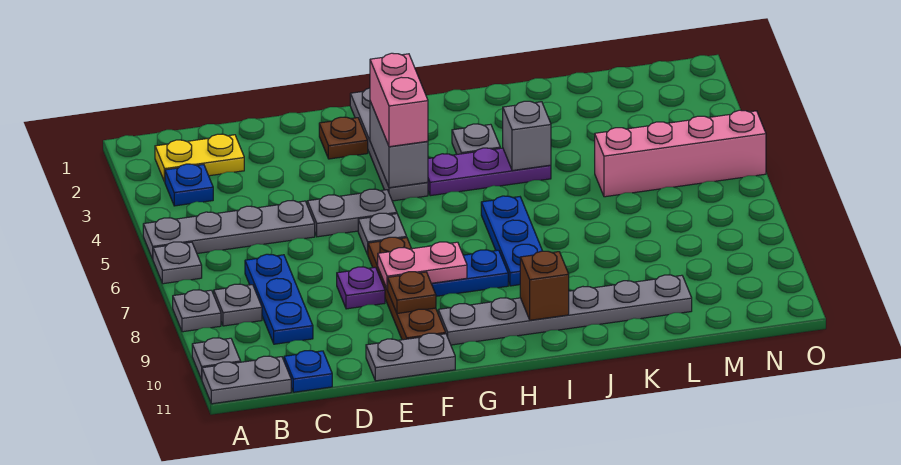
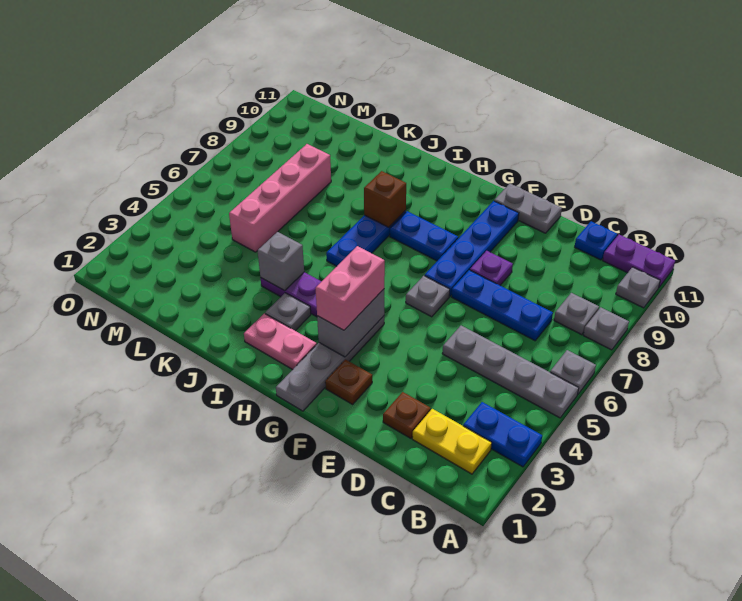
grey plate A11:B11 level 1 -> purple plate A11:B11 level 1
blue plate B3 level 1 -> blue plate A3:B3 level 1
blue plate C7:C9 level 1 -> blue plate C7:E7 level 1
grey plate E5:F5 level 1 -> none
brown plate F7:F10 level 1 -> blue plate F7:F10 level 1
pink plate F8:G8 level 2 -> pink plate H2:I2 level 1
brown plate F9 level 2 -> brown plate D2 level 1
grey plate G10:L10 level 1 -> none
brown brick I10 level 2 -> brown brick I8 level 2
pink brick L5:O5 level 1 -> pink brick L5:L8 level 1

